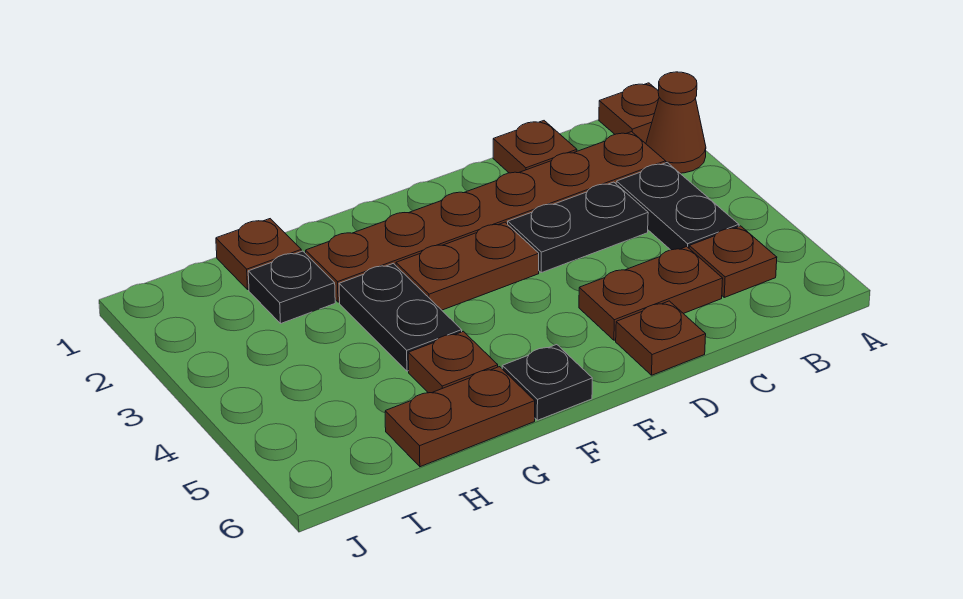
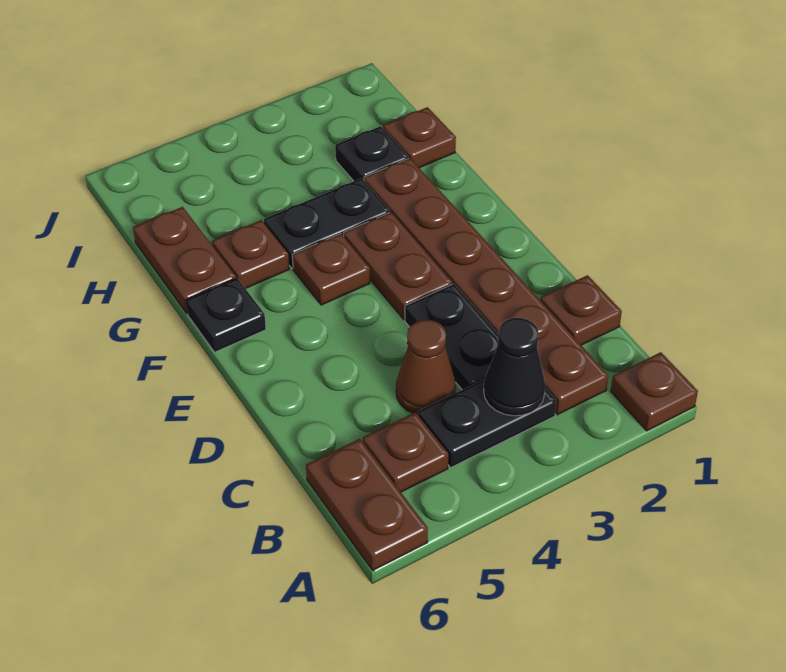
brown cone A2 level 1 -> brown cone C4 level 1
none -> black cone B3 level 2
brown plate C5:D5 level 1 -> brown plate A6:B6 level 1
brown plate D6 level 1 -> brown plate F4 level 1

